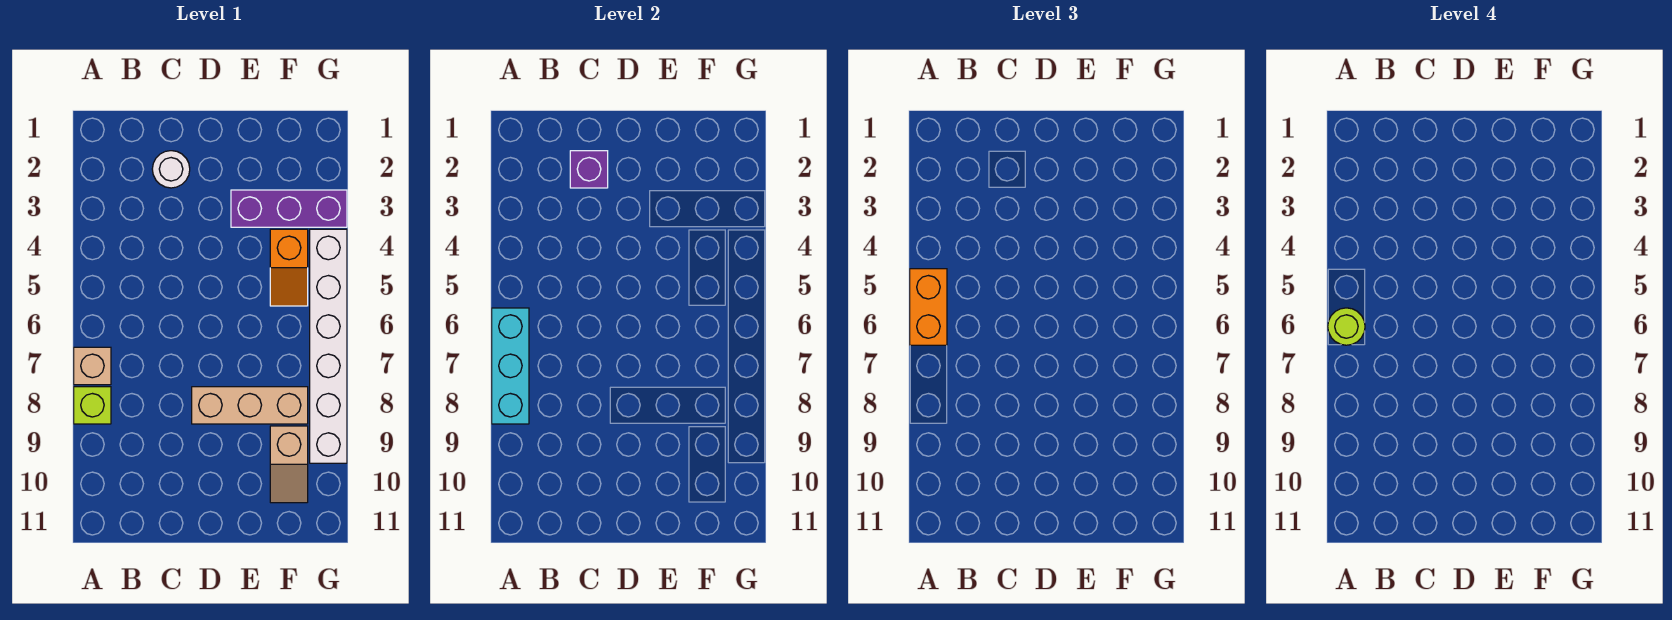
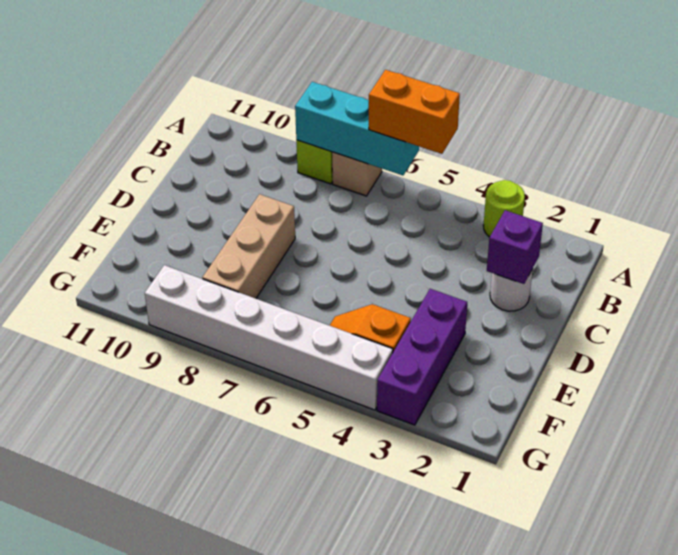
lime round brick A6 level 4 -> lime round brick A3 level 1
tan slope F9:F10 level 1 top 9 -> none

